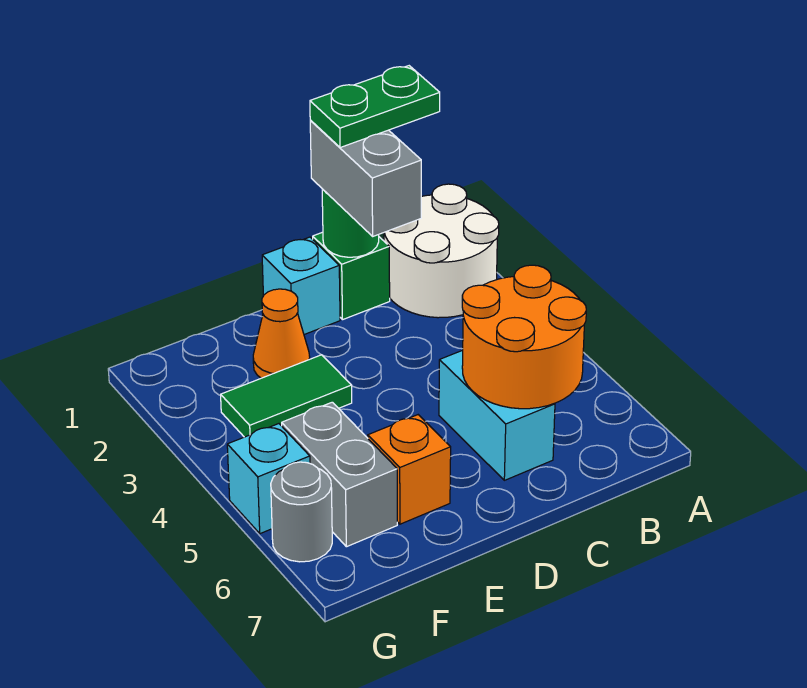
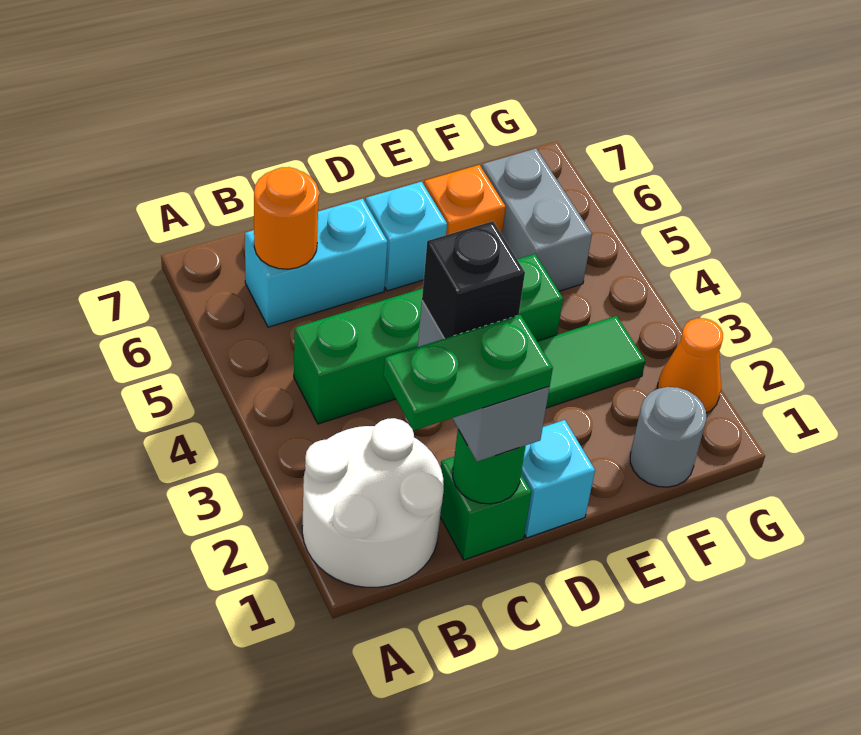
none -> green brick B4:E4 level 1
orange round brick B5:C6 level 2 -> orange round brick B6 level 2
none -> black brick C2 level 4
cyan brick C5:C6 level 1 -> cyan brick B6:C6 level 1
orange cone E2 level 1 -> orange cone G2 level 1
cyan brick G5 level 1 -> cyan brick D6 level 1
grey round brick G6 level 1 -> grey round brick F1 level 1

